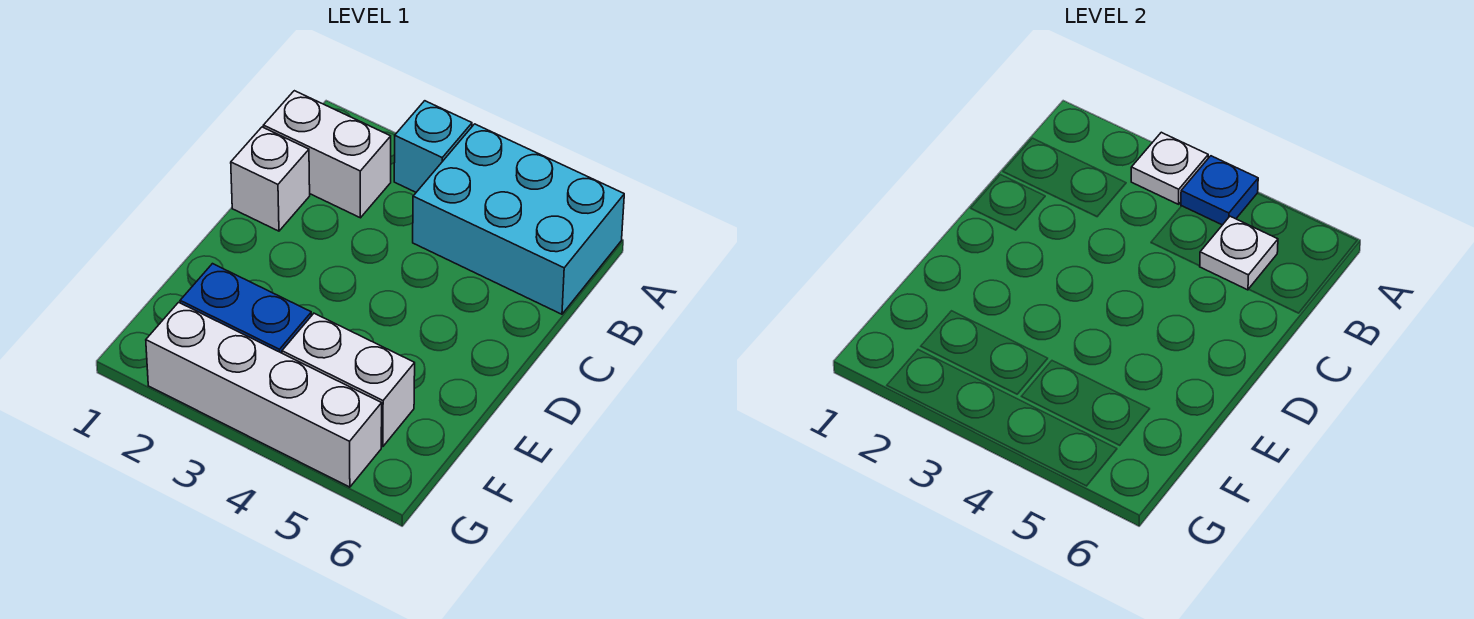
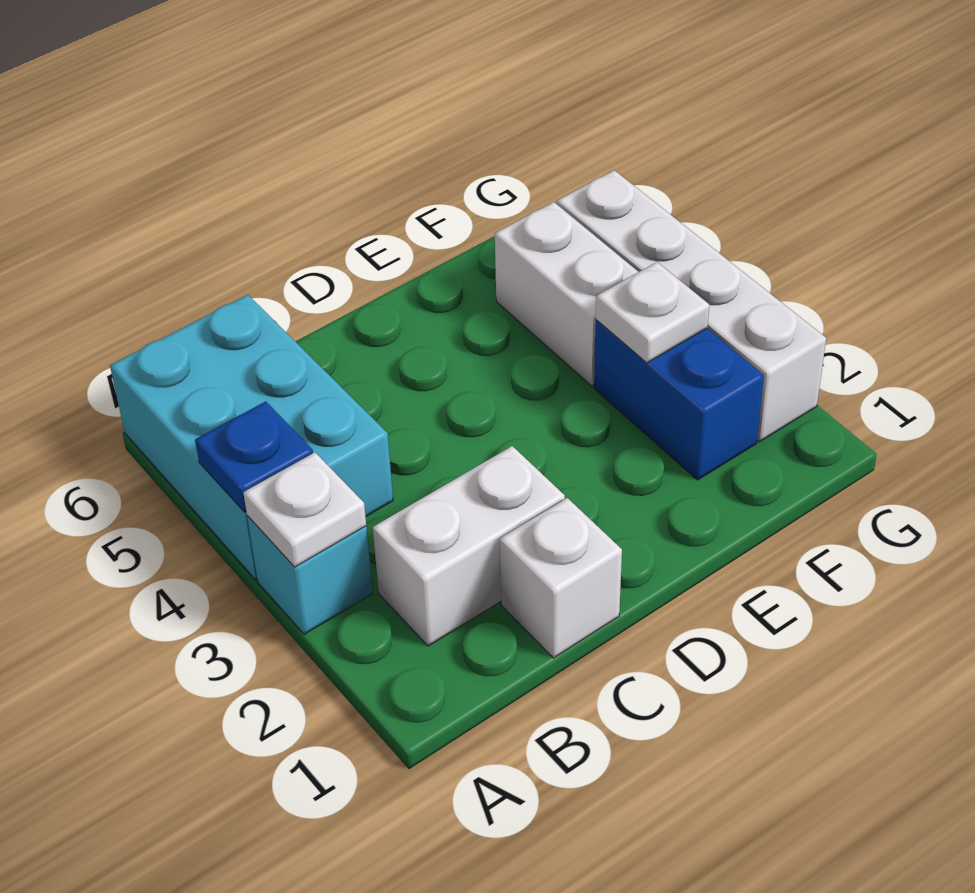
white brick B1:B2 level 1 -> white brick B2:C2 level 1
white plate B5 level 2 -> white plate F3 level 2

